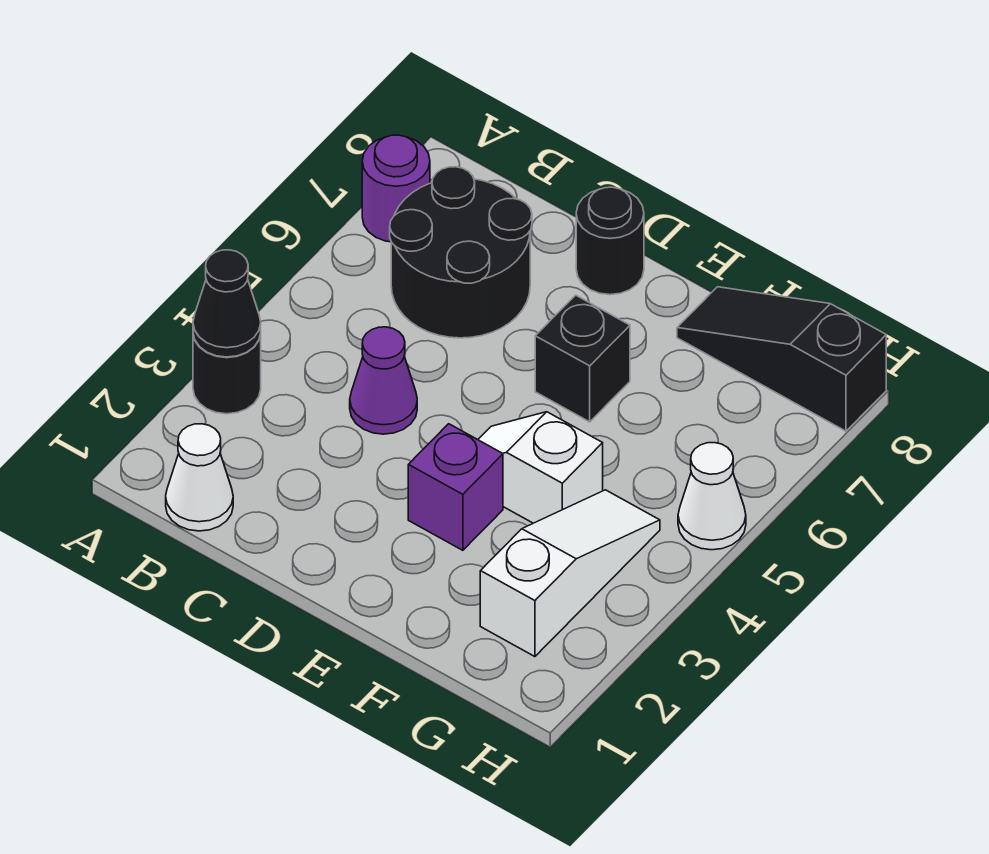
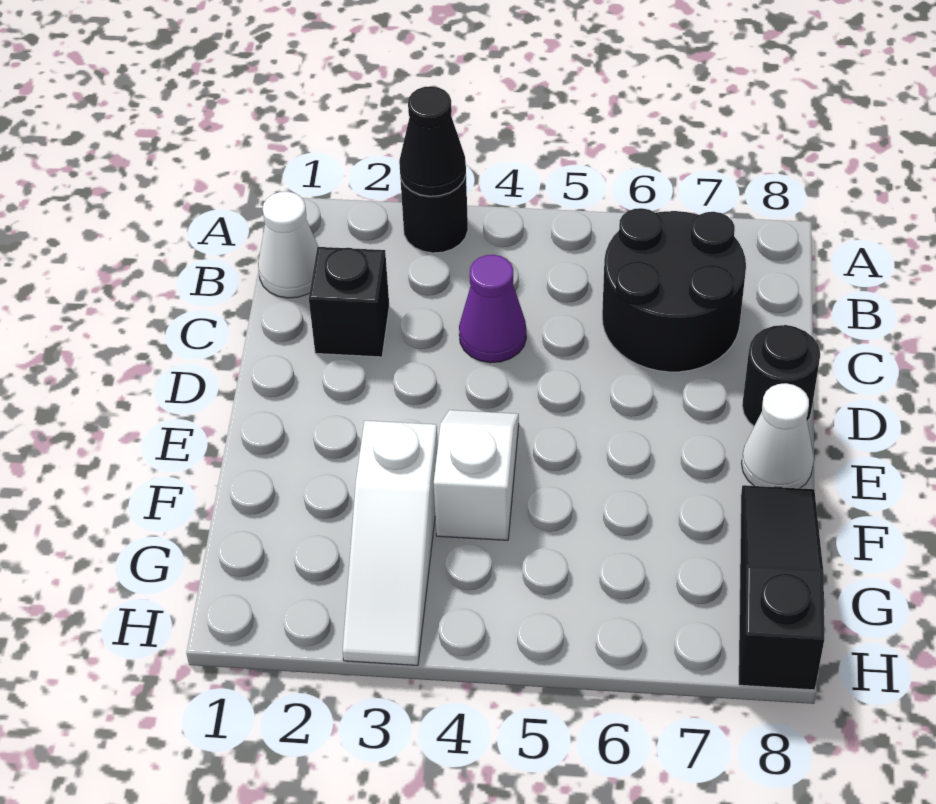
purple round brick A7 level 1 -> none
purple brick E3 level 1 -> none
black brick E6 level 1 -> black brick C2 level 1
white slope G2:G4 level 1 top 2 -> white slope F3:H3 level 1 top F
white cone H5 level 1 -> white cone E8 level 1

